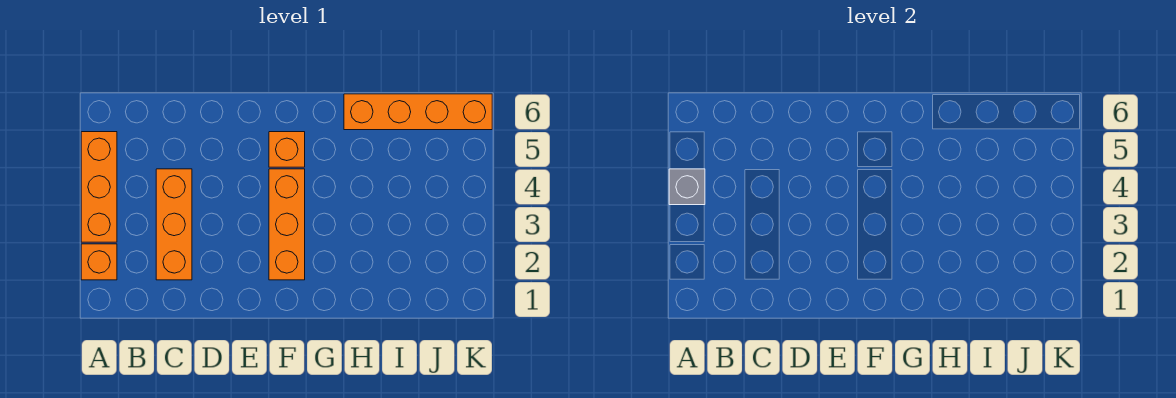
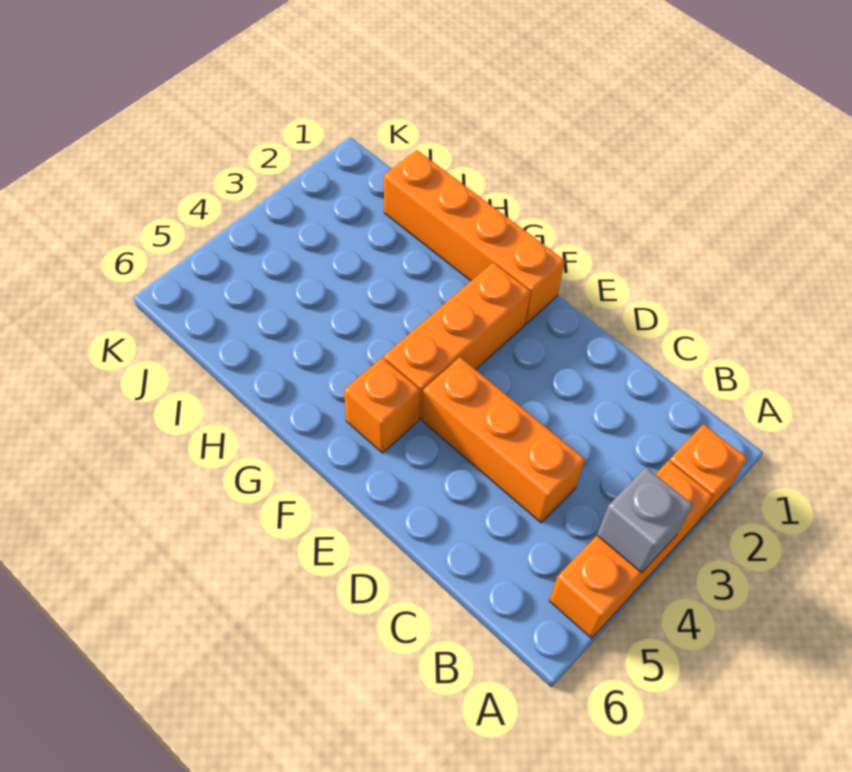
orange brick C2:C4 level 1 -> orange brick C4:E4 level 1
orange brick H6:K6 level 1 -> orange brick F1:I1 level 1

